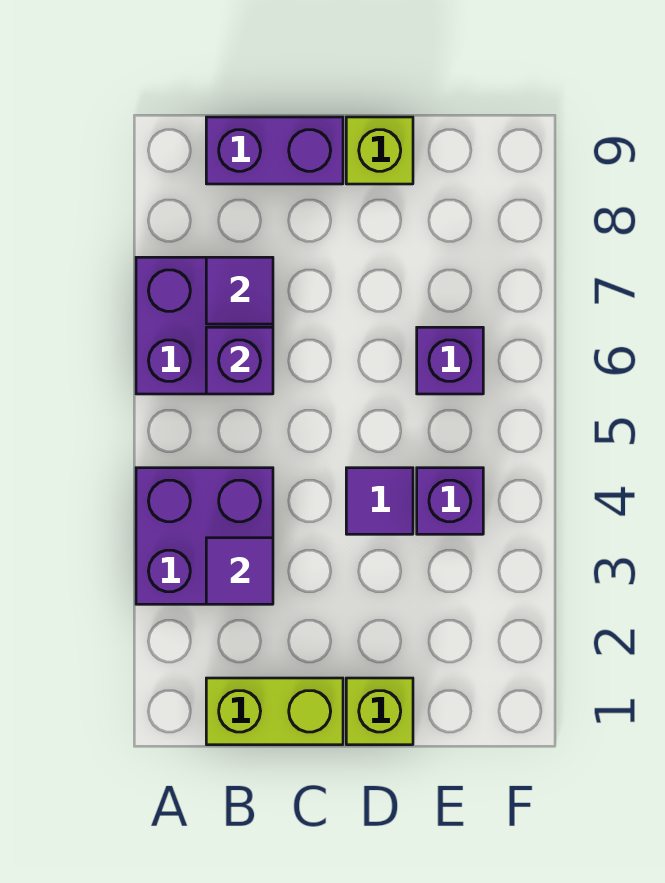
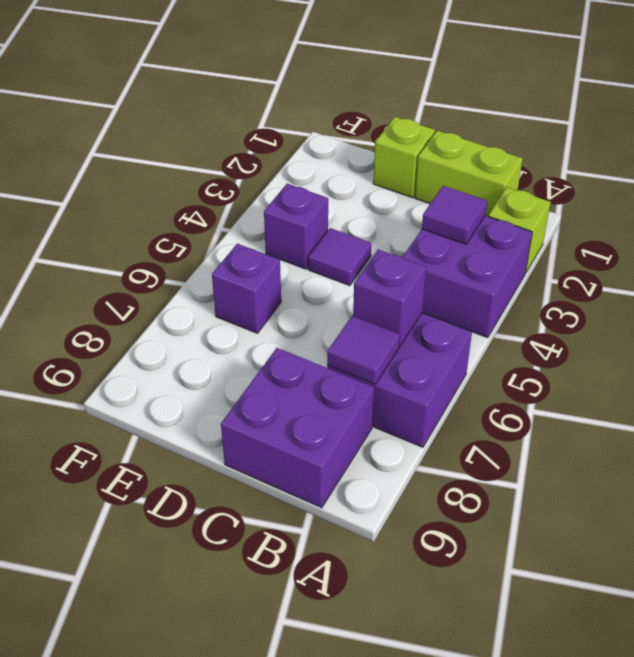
purple brick B9:C9 level 1 -> purple brick B8:C9 level 1
lime brick D9 level 1 -> lime brick A2 level 1

